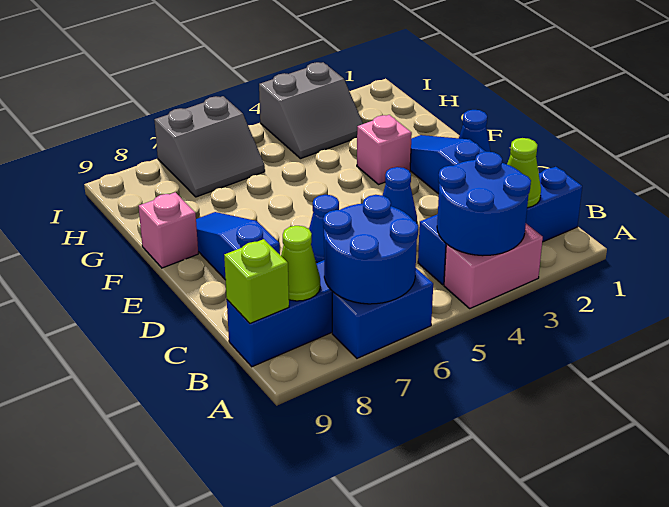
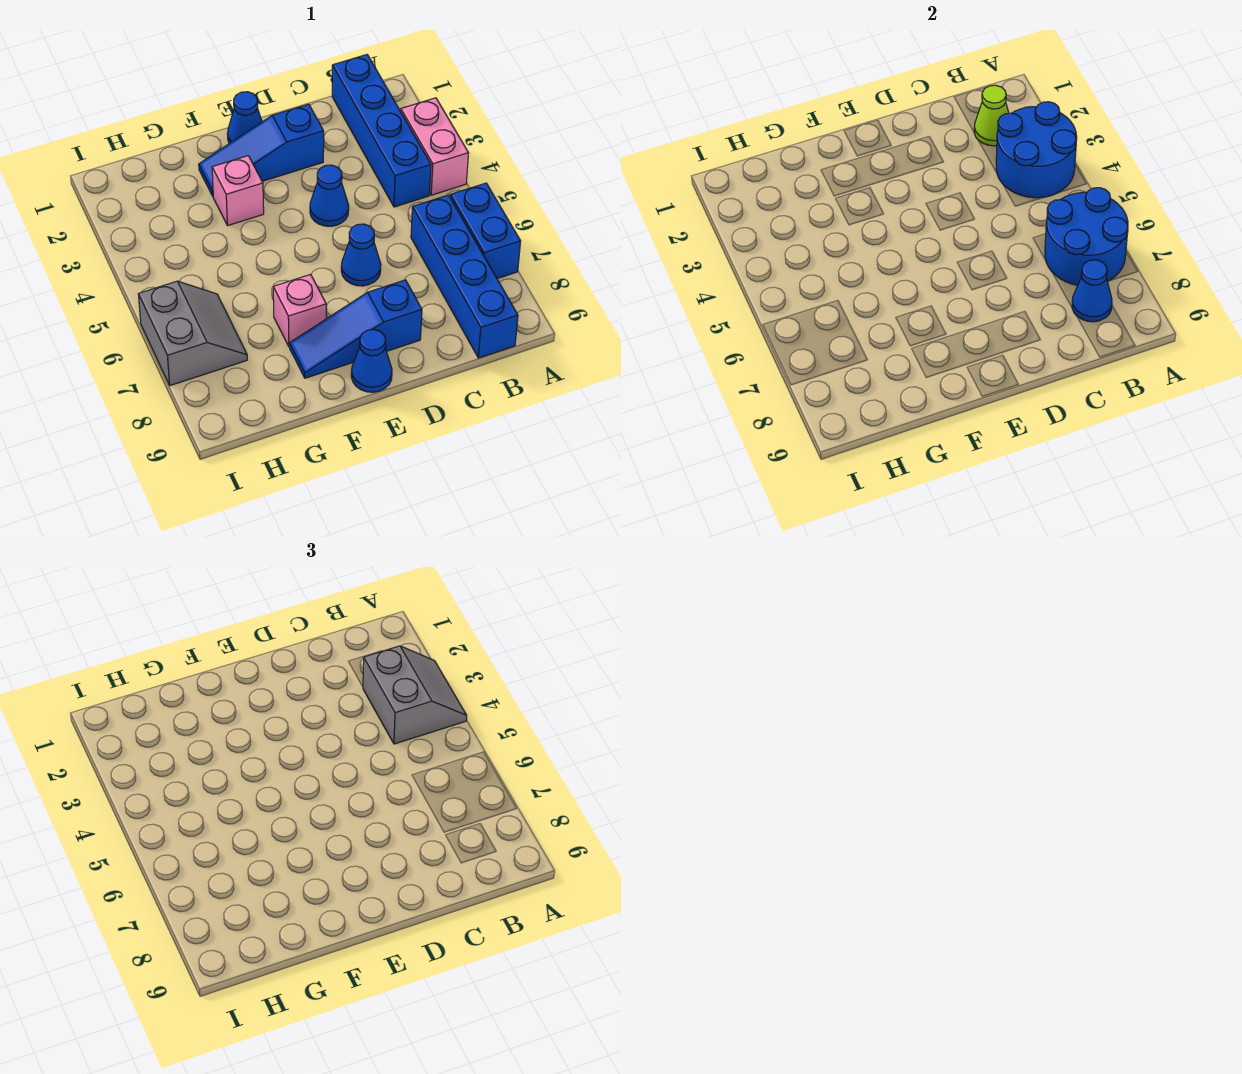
lime cone B8 level 2 -> blue cone B8 level 2
lime brick B9 level 2 -> none
none -> blue cone E9 level 1
pink brick F9 level 1 -> pink brick F7 level 1
grey slope H3:I4 level 1 top I -> grey slope A3:B4 level 3 top B

